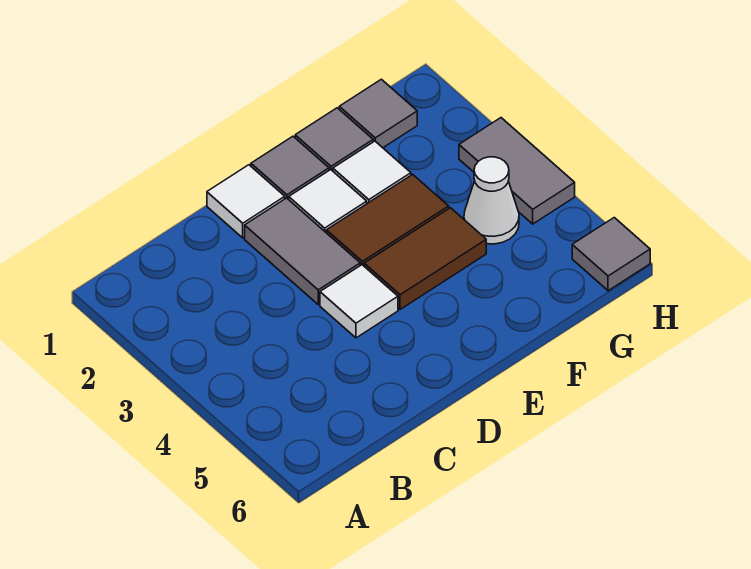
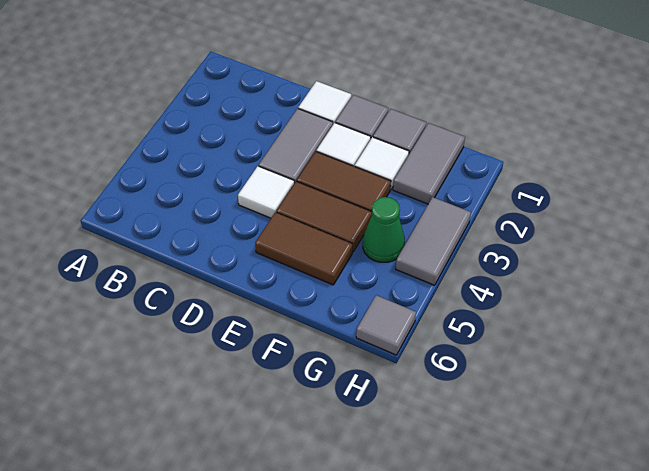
none -> brown tile E5:F5 level 1
grey tile G1 level 1 -> grey tile G1:G2 level 1
white cone G4 level 1 -> green cone G4 level 1

